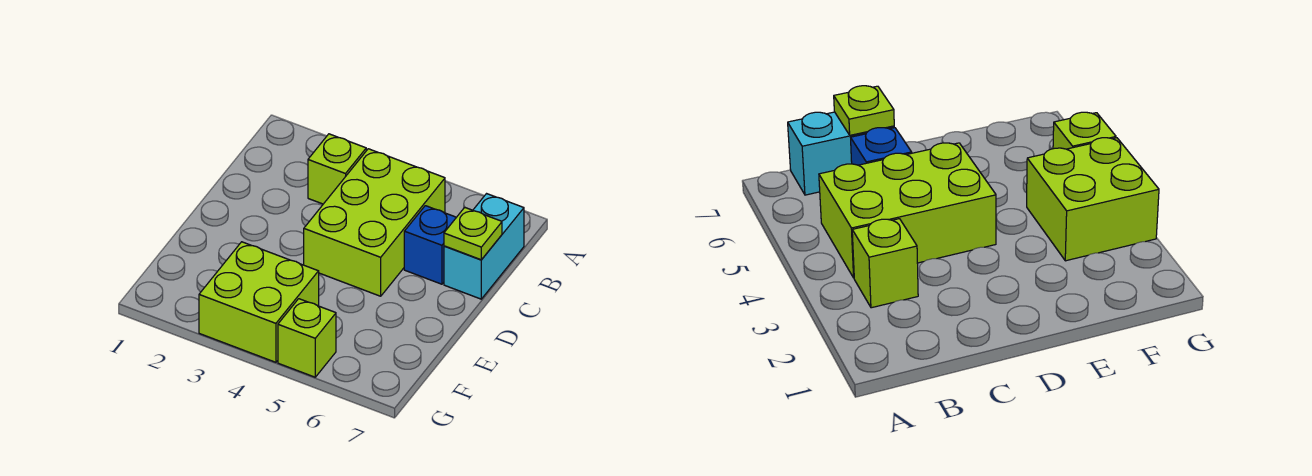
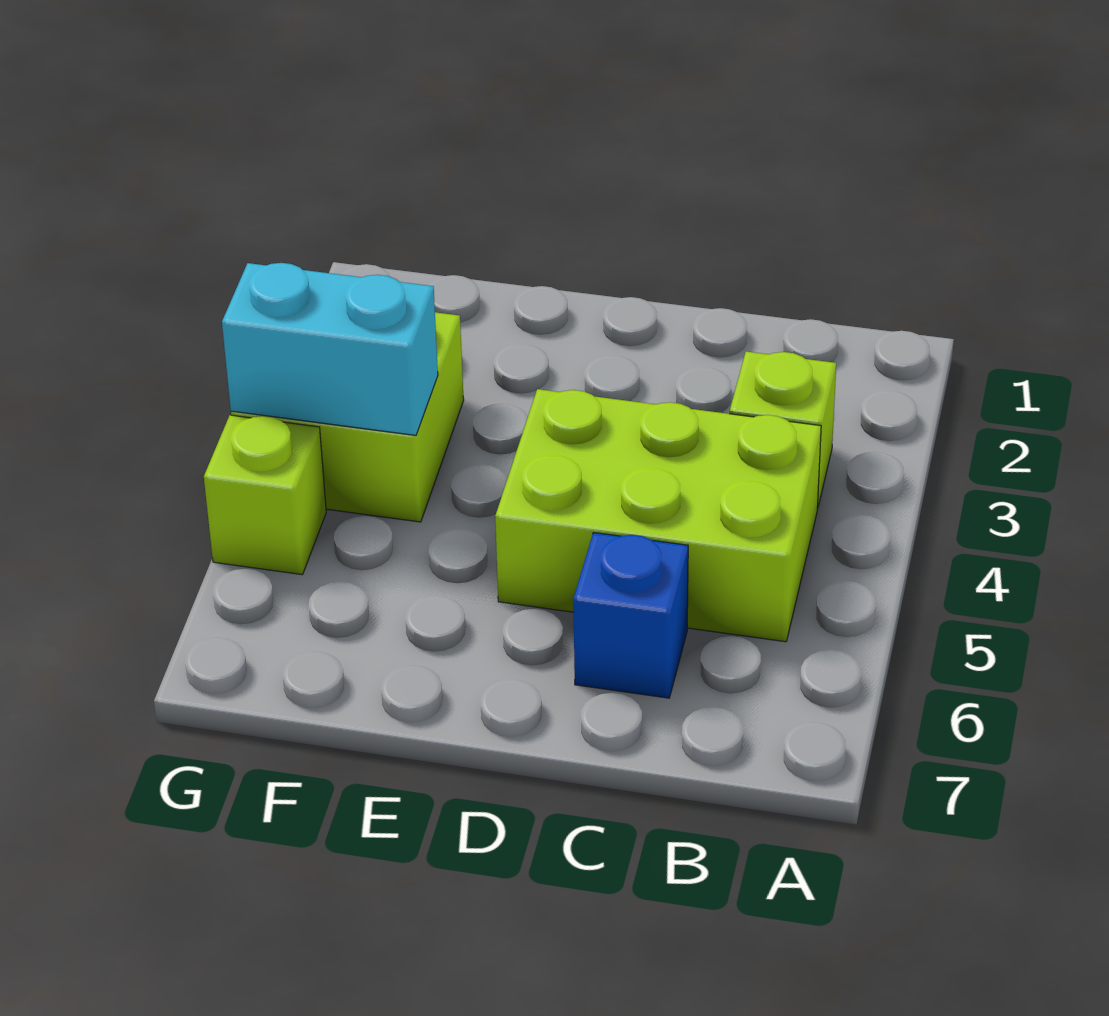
cyan brick B7:C7 level 1 -> cyan brick F4:G4 level 2
lime plate C7 level 2 -> none

